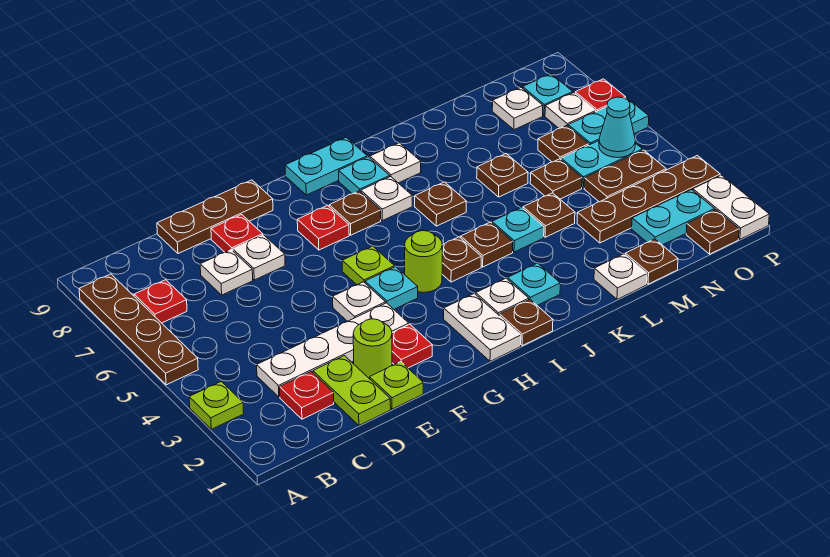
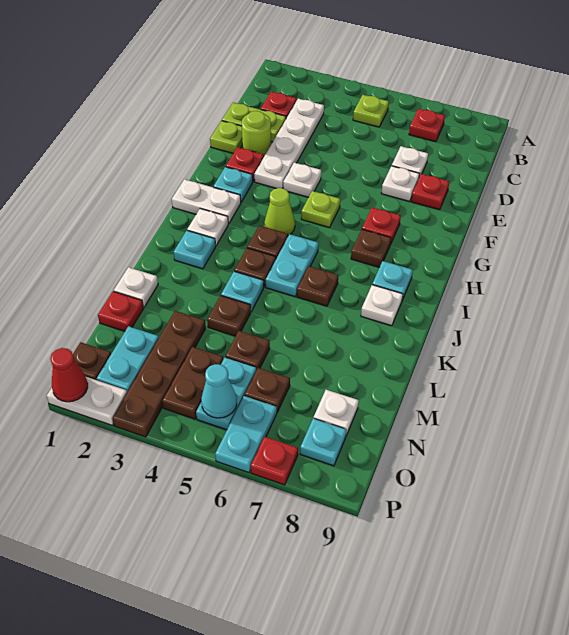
lime plate A3 level 1 -> lime plate B5 level 1
brown plate A5:A8 level 1 -> none
brown plate D9:F9 level 1 -> none
cyan plate G4 level 1 -> cyan plate G2 level 1
lime round brick H4 level 1 -> lime cone H4 level 1
cyan plate H9:I9 level 1 -> cyan plate I5:J5 level 1
brown plate I1 level 1 -> none
white plate I7 level 1 -> none
brown plate L6 level 1 -> none
brown plate M1 level 1 -> red plate M1 level 1
white plate O7 level 1 -> none
none -> red cone P1 level 2

